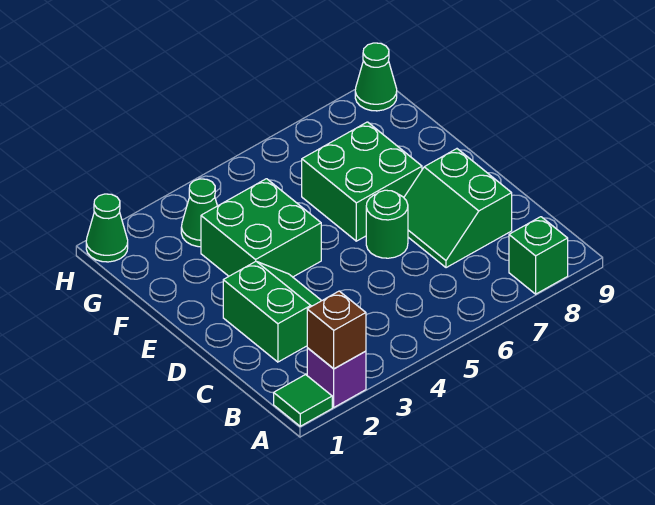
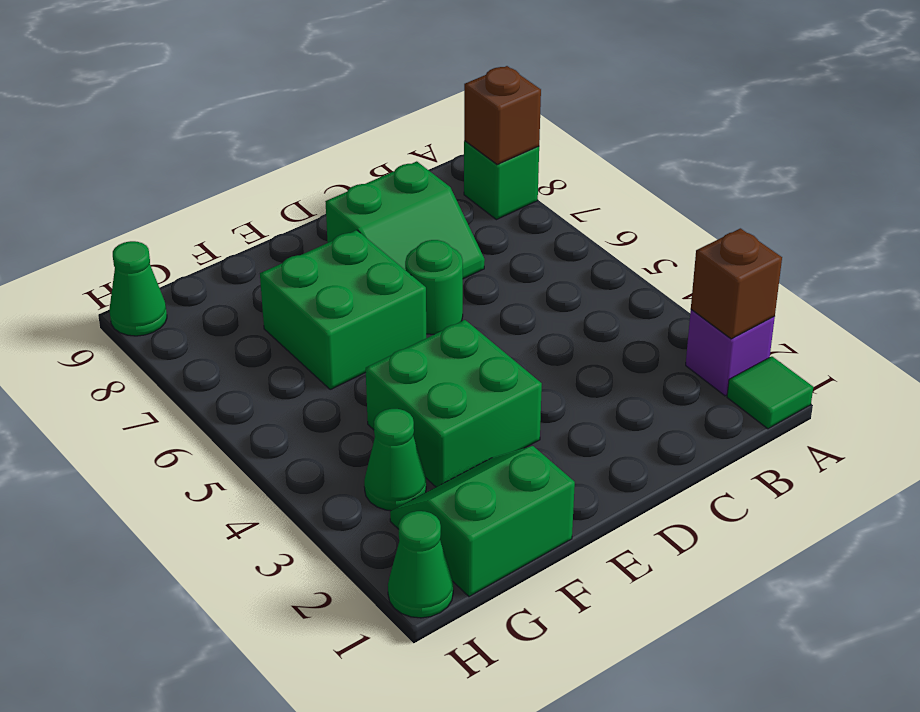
none -> brown brick A8 level 2
green slope C2:D3 level 1 top 2 -> green slope F1:G2 level 1 top 1

